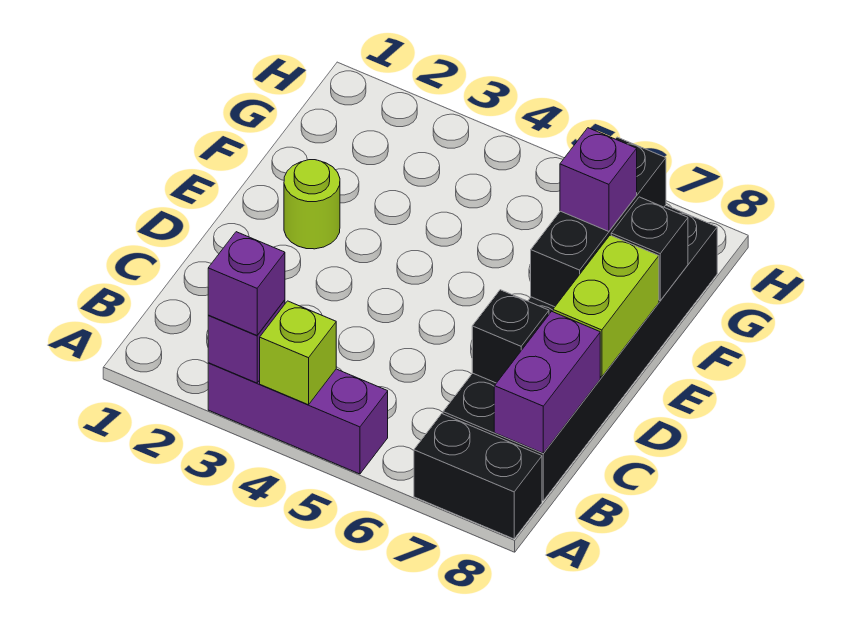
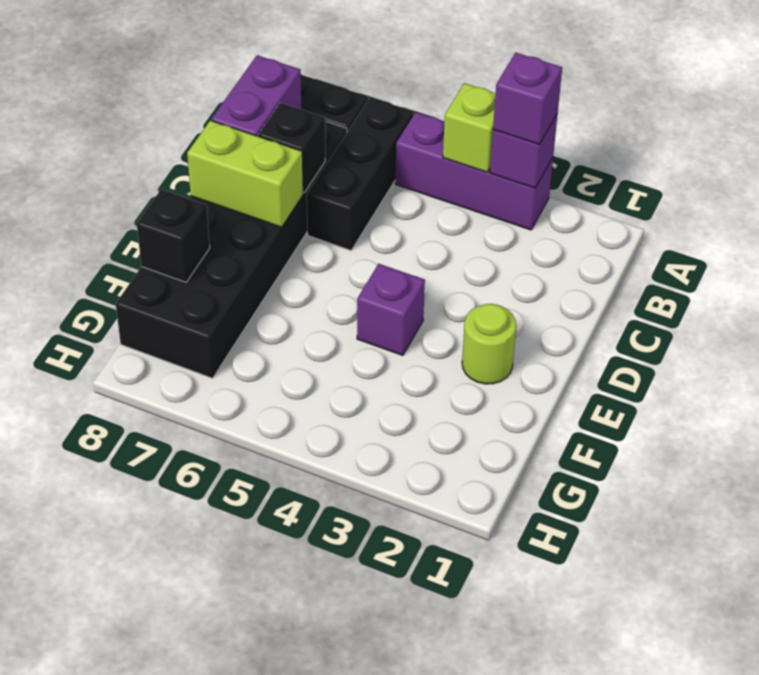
lime brick D8:E8 level 2 -> lime brick D7:D8 level 2
black brick E7:G7 level 2 -> black brick A6:C6 level 1
purple brick F7 level 3 -> purple brick E4 level 1

